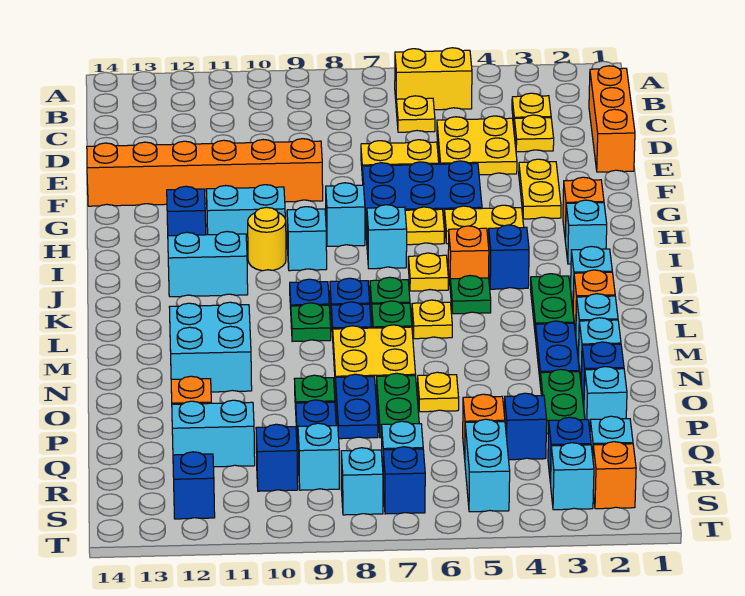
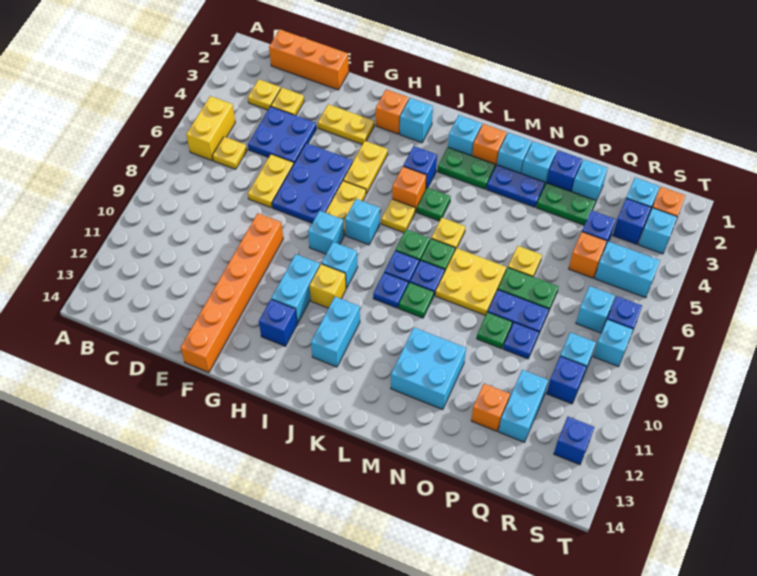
yellow plate D4:E5 level 1 -> blue plate D4:E5 level 1
yellow round brick I10 level 1 -> yellow brick I10 level 1

